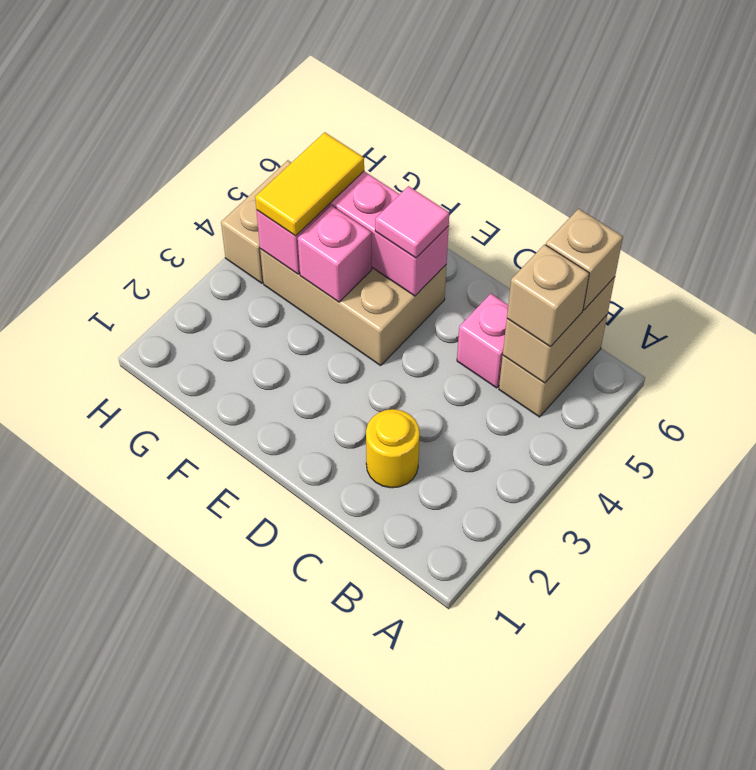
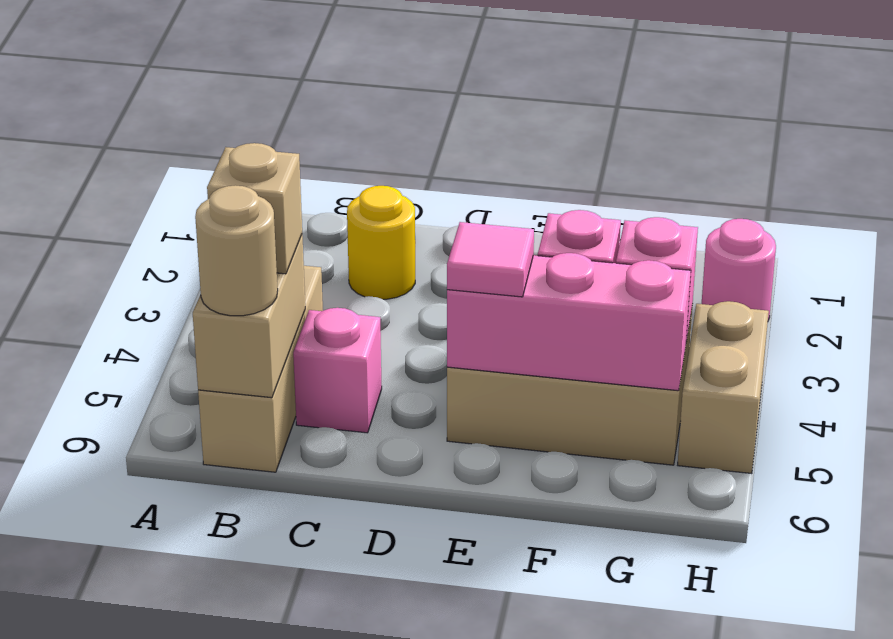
tan brick B5:B6 level 1 -> tan brick B4:B6 level 1
tan brick B6 level 3 -> tan round brick B6 level 3
yellow tile G4:G5 level 3 -> none
none -> pink round brick H2 level 1

